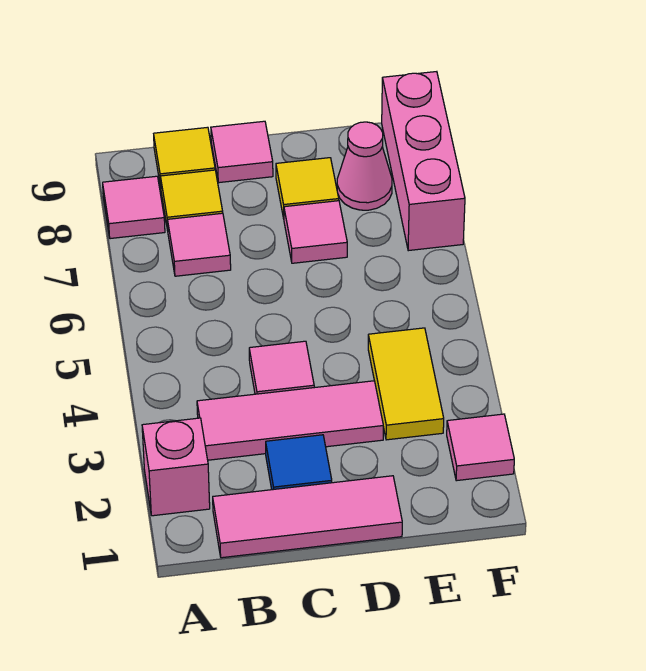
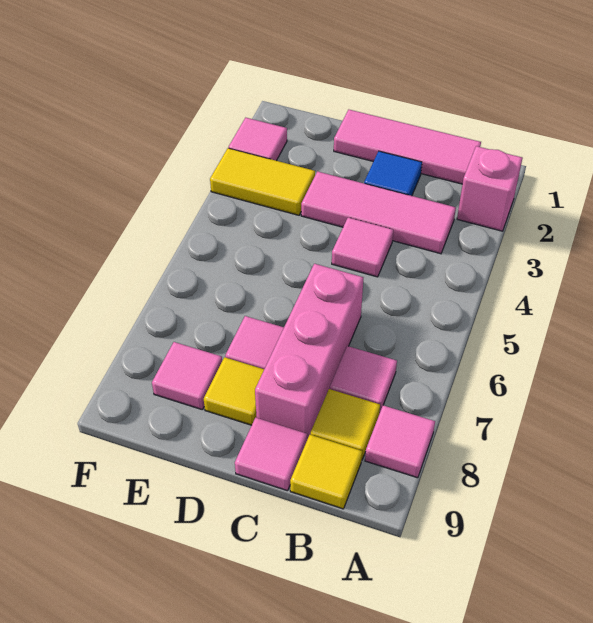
yellow tile E3:E4 level 1 -> yellow tile E3:F3 level 1
pink cone E8 level 1 -> pink tile E8 level 1
pink brick F7:F9 level 1 -> pink brick C6:C8 level 1

